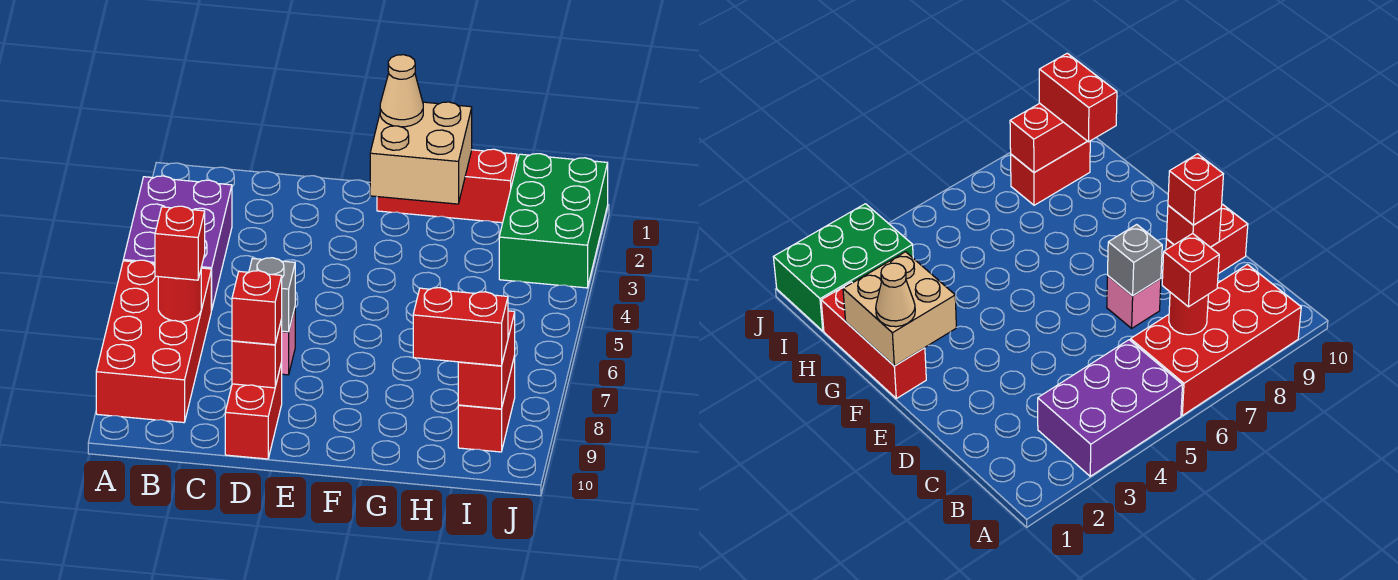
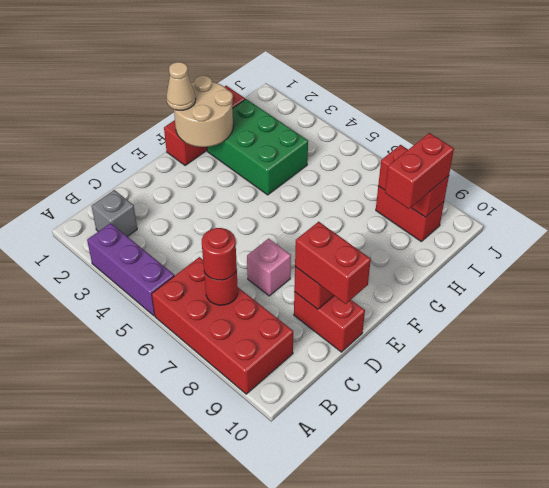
purple brick A3:B5 level 1 -> purple brick A3:A5 level 1
red brick B7 level 3 -> red round brick B7 level 3
grey brick D7 level 2 -> grey brick B2 level 1
red brick D9 level 3 -> red brick D9:D10 level 3
tan brick F1:G2 level 2 -> tan round brick F1:G2 level 2
green brick I1:J3 level 1 -> green brick G2:H4 level 1

